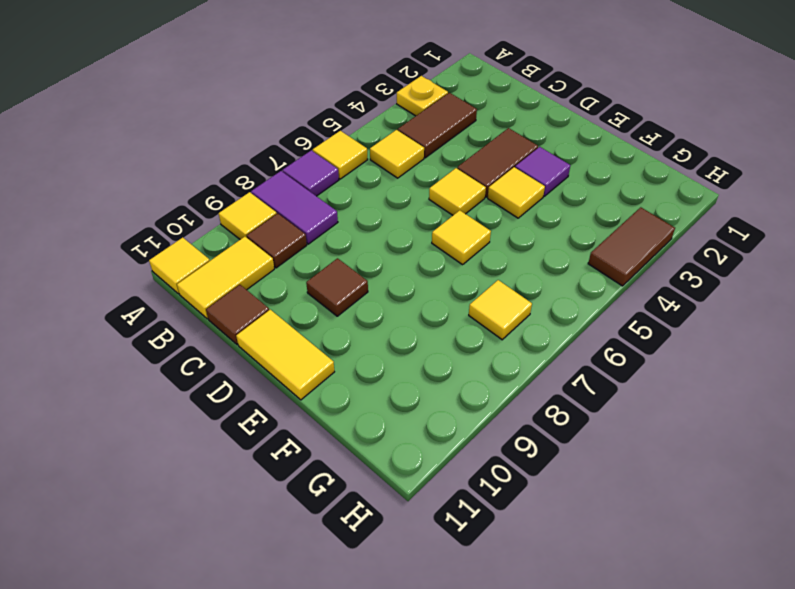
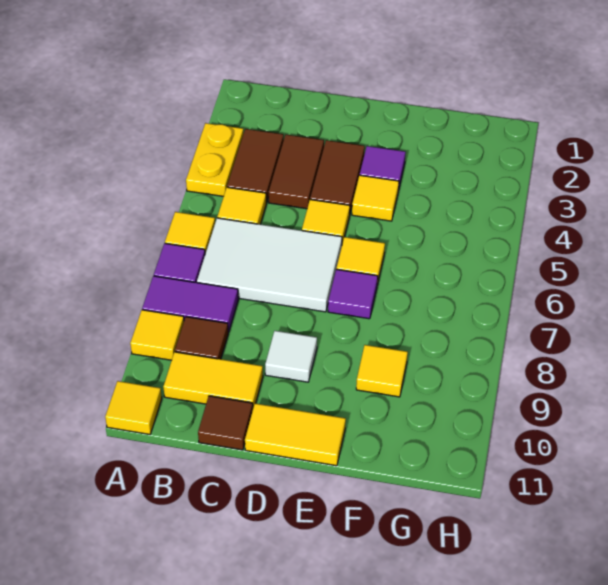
yellow plate A3 level 1 -> yellow plate A3:A4 level 1
none -> white tile B6:D7 level 1
yellow tile B10:B11 level 1 -> yellow tile B10:C10 level 1
brown tile D9 level 1 -> white tile D9 level 1
none -> purple tile E7 level 1
yellow tile G7 level 1 -> yellow tile F9 level 1
brown tile H3:H4 level 1 -> brown tile C3:C4 level 1

